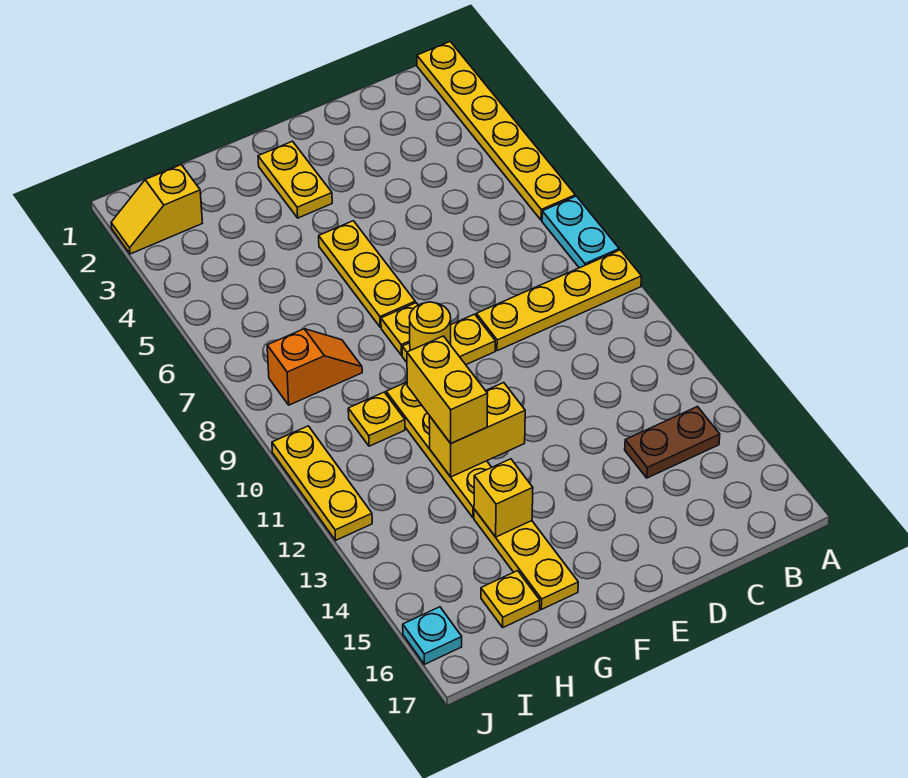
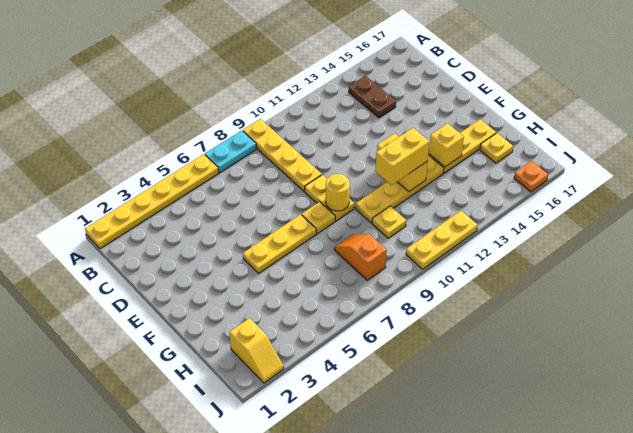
yellow plate F2:F3 level 1 -> none
cyan plate J16 level 1 -> orange plate J16 level 1

